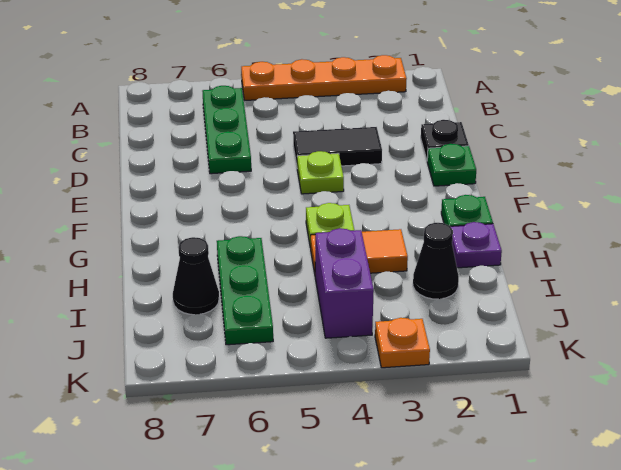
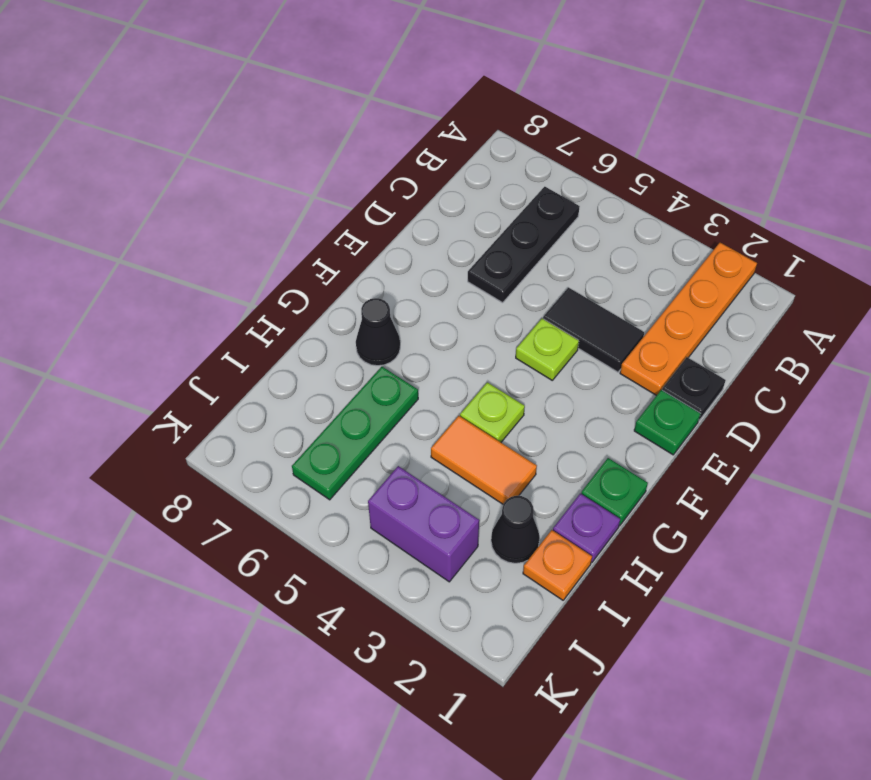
orange plate A2:A5 level 1 -> orange plate A2:D2 level 1
green plate B6:D6 level 1 -> black plate B6:D6 level 1
purple brick I4:J4 level 1 -> purple brick J3:J4 level 1
black cone I7 level 1 -> black cone G7 level 1
orange plate K3 level 1 -> orange plate I1 level 1

